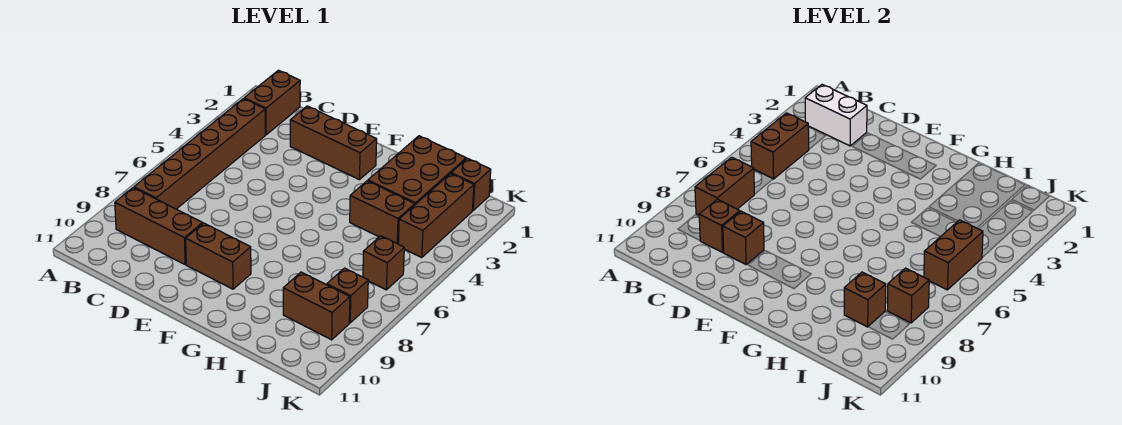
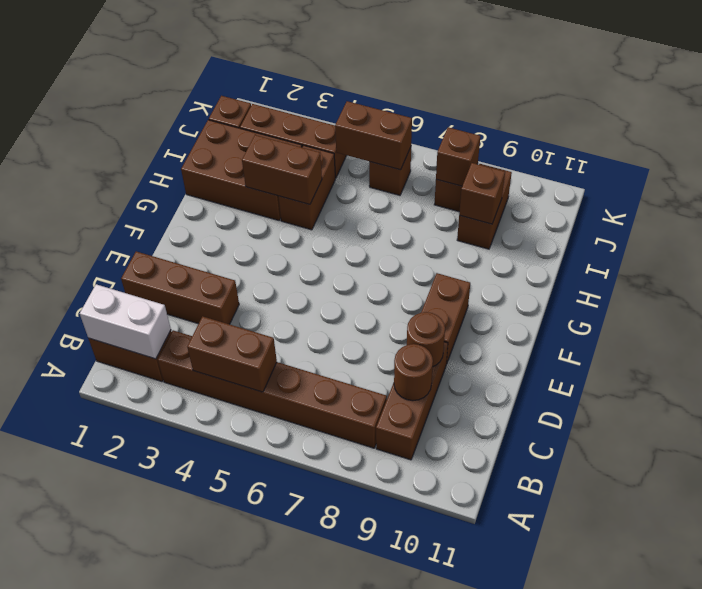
white brick B2:C2 level 2 -> white brick B1:B2 level 2
brown brick B7:B8 level 2 -> brown brick H3:H4 level 2
brown brick C9 level 2 -> brown round brick C9 level 2
brown brick D2:F2 level 1 -> brown brick D1:D3 level 1
brown brick D9 level 2 -> brown round brick D9 level 2

